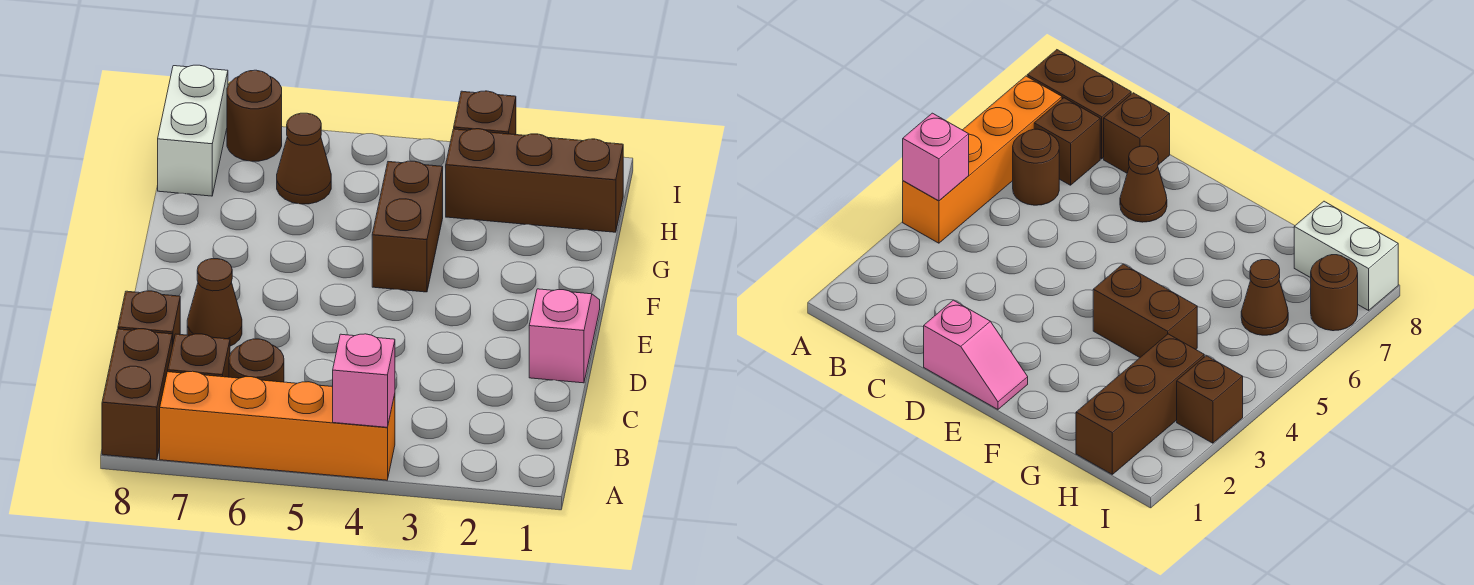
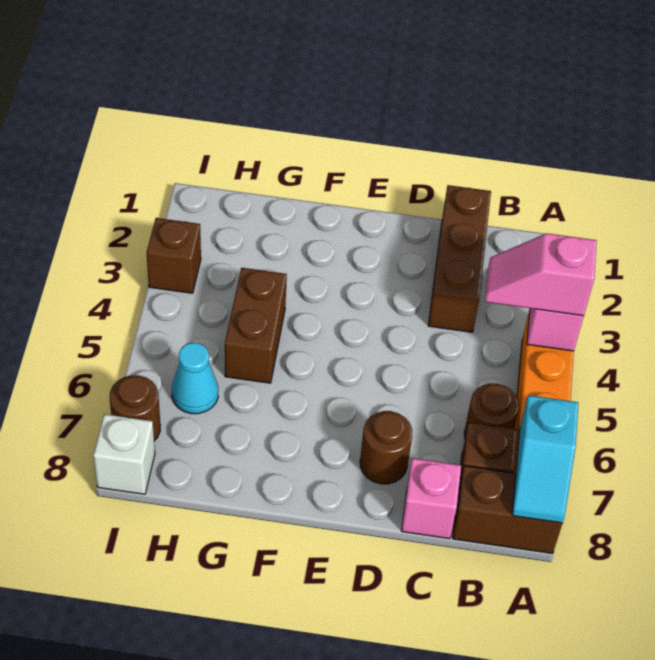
none -> cyan slope A7:A8 level 2 top 7
brown brick C8 level 1 -> pink brick C8 level 1
pink slope D1:E1 level 1 top D -> pink slope A4:B4 level 3 top A
brown cone D7 level 1 -> brown round brick D7 level 1
brown brick F4:G4 level 1 -> brown brick G4:G5 level 1
brown brick H1:H3 level 1 -> brown brick C1:C3 level 1
brown cone H6 level 1 -> cyan cone H6 level 1
white brick H8:I8 level 1 -> white brick I8 level 1

